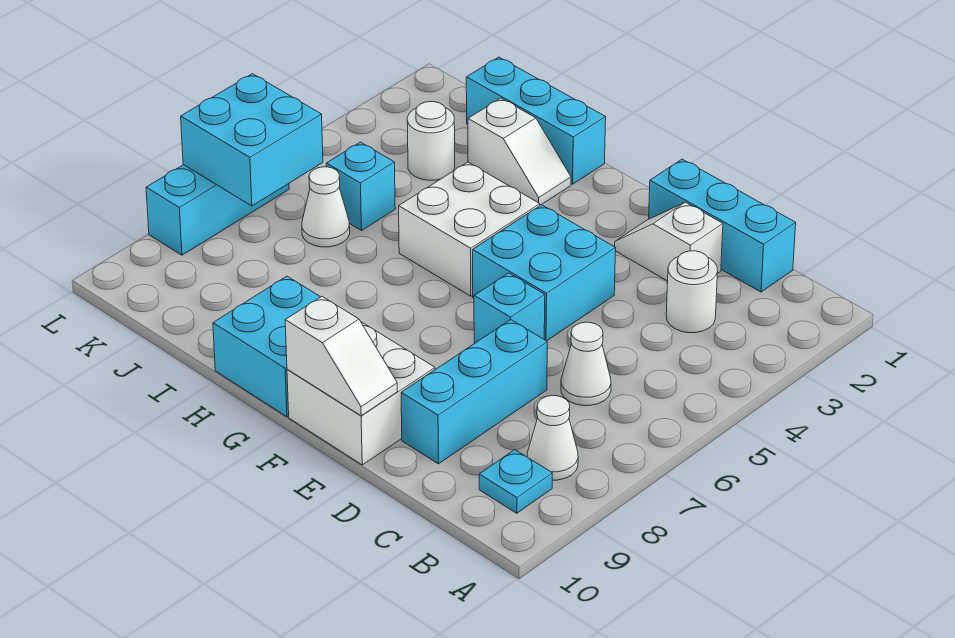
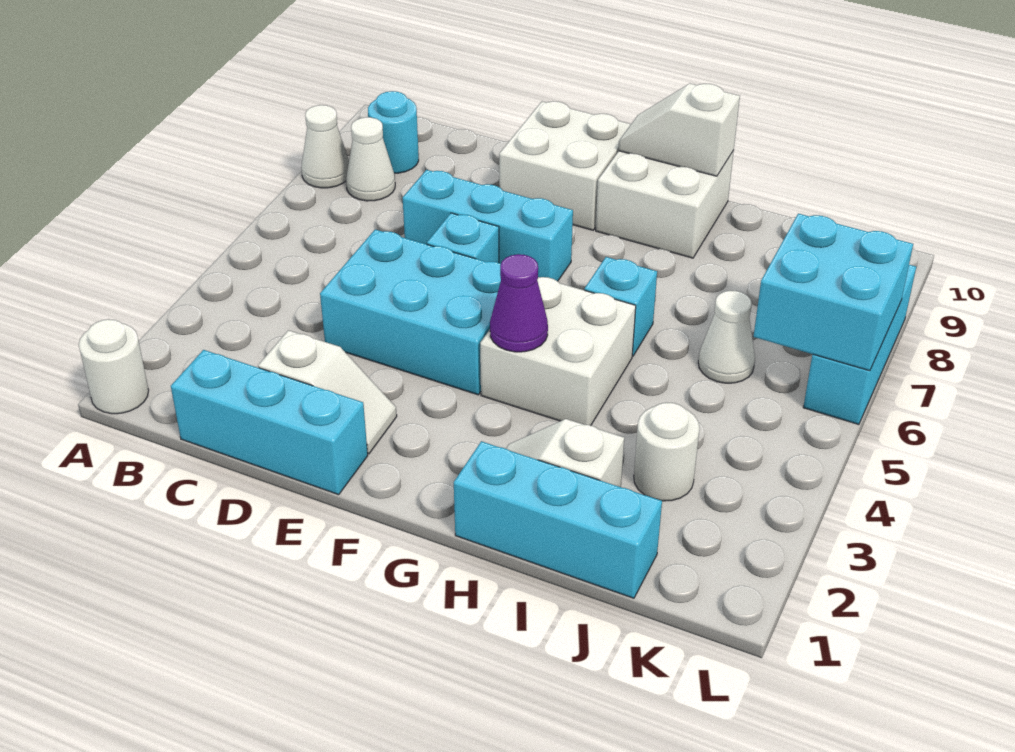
cyan plate B9 level 1 -> cyan round brick B9 level 1
white round brick C3 level 1 -> white round brick A1 level 1
white cone C6 level 1 -> white cone A8 level 1
cyan brick D7:D9 level 1 -> cyan brick D7:F7 level 1
cyan brick E4:F5 level 1 -> cyan brick D4:F5 level 1
white slope E10:F10 level 2 top F -> white slope G10:H10 level 2 top H
none -> purple cone G4 level 2
cyan brick G9:H10 level 1 -> white brick G9:H10 level 1
cyan brick J5 level 1 -> cyan brick H6 level 1

